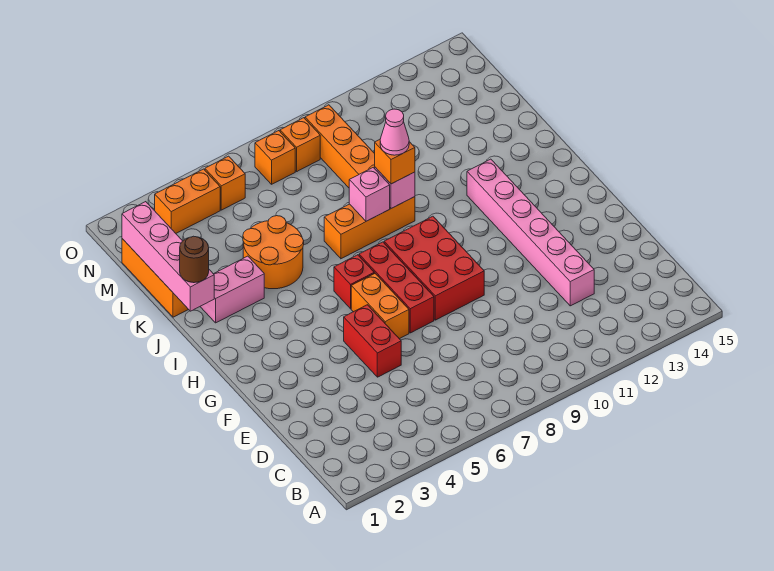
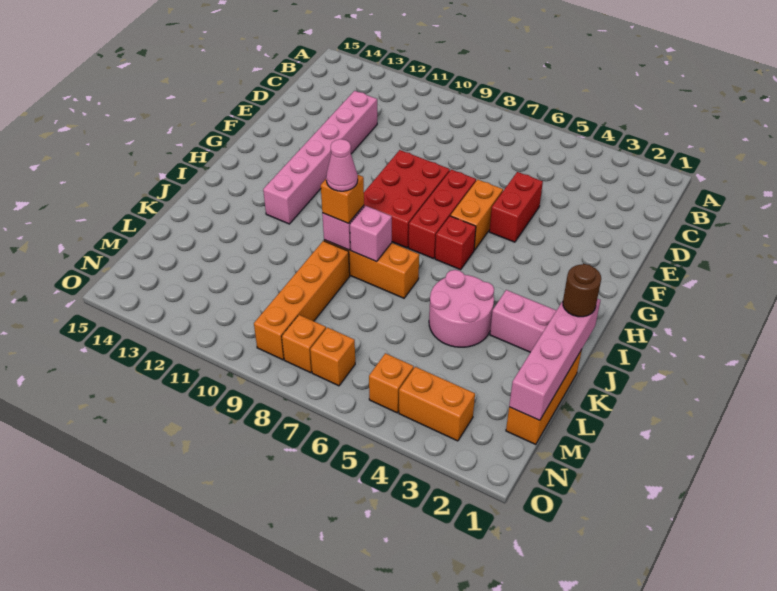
orange round brick J4:K5 level 1 -> pink round brick J4:K5 level 1

